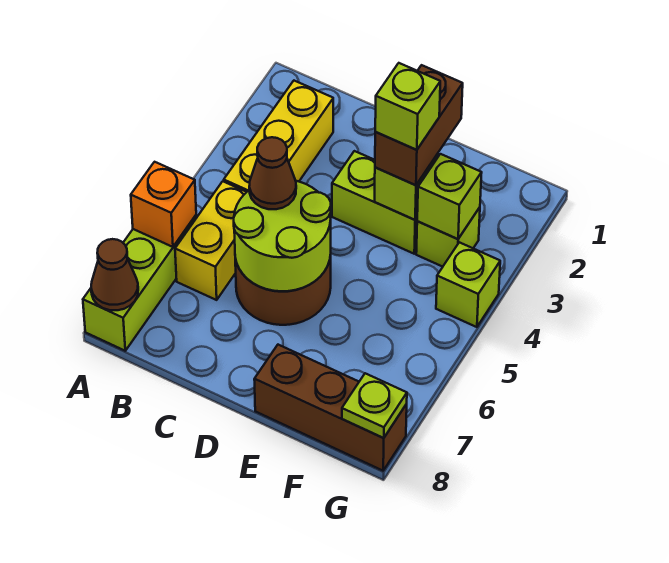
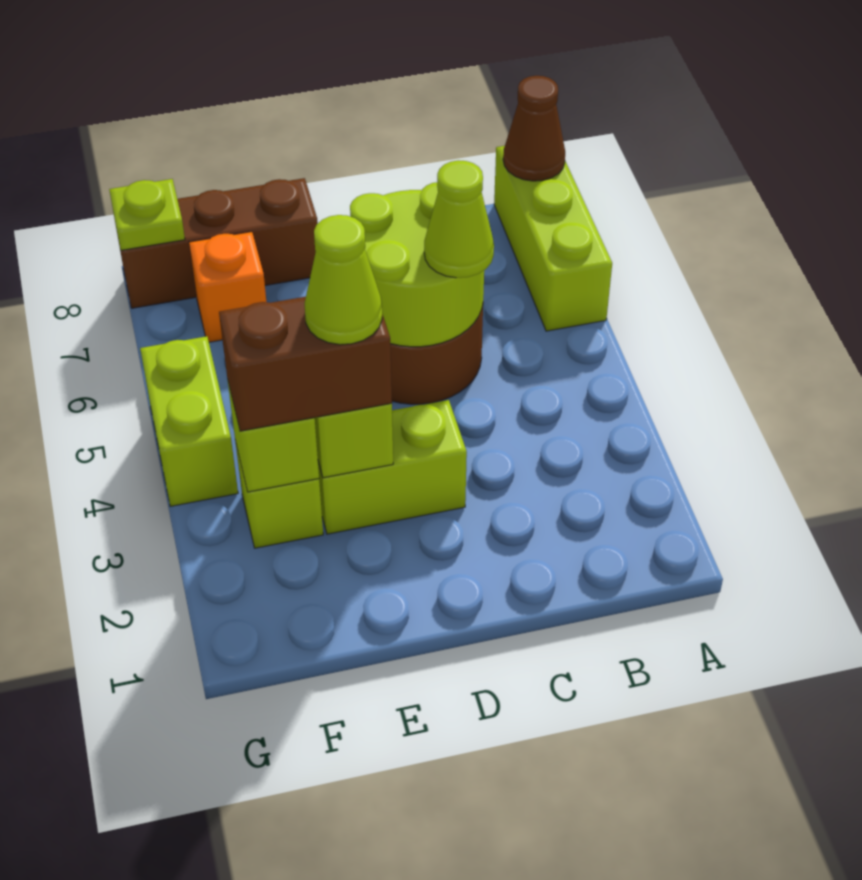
orange brick A6 level 2 -> orange brick F7 level 1
yellow brick B2:B4 level 1 -> none
yellow brick B5:B6 level 1 -> none
brown cone C5 level 3 -> lime cone C5 level 3
brown brick E2:E3 level 3 -> brown brick E3:F3 level 3
lime brick E3 level 4 -> lime cone E3 level 4
lime brick G4 level 1 -> lime brick G4:G5 level 1

